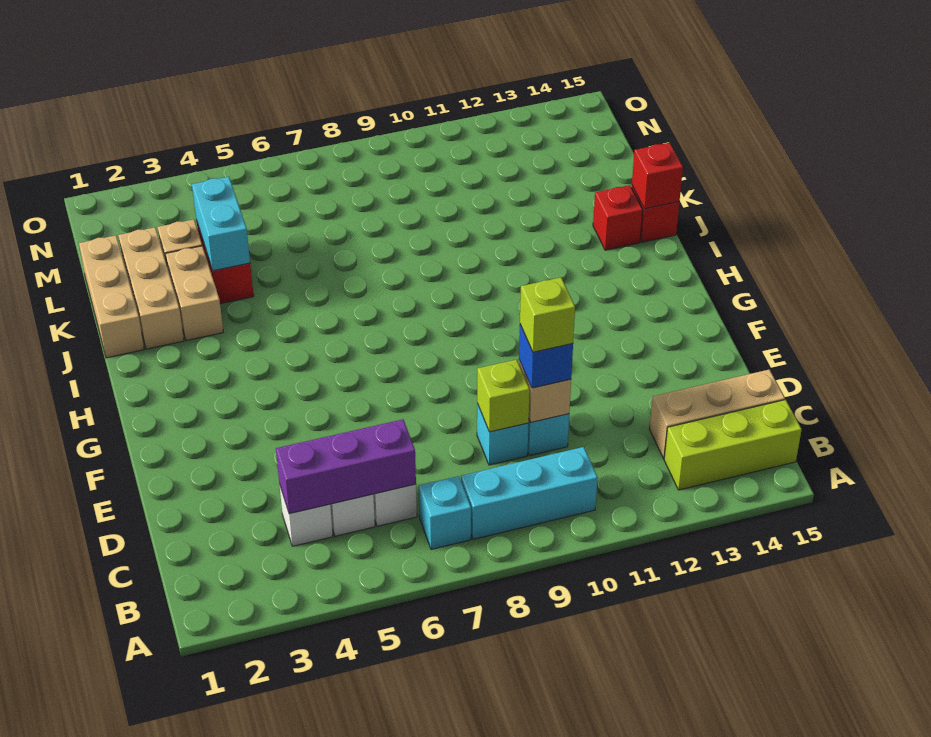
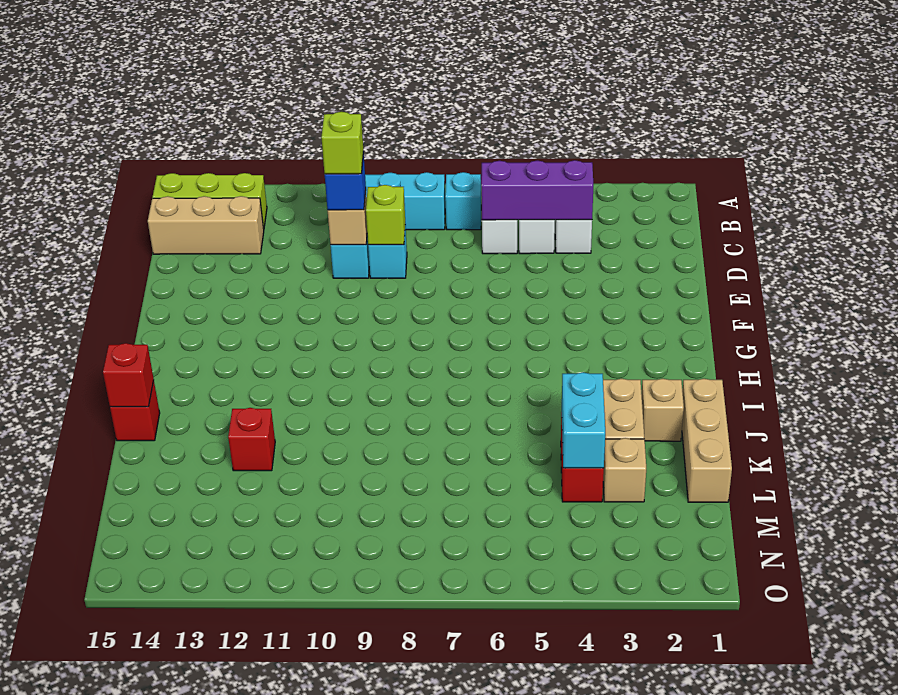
tan brick J2:L2 level 1 -> tan brick J2 level 1
red brick J14 level 1 -> red brick K12 level 1

